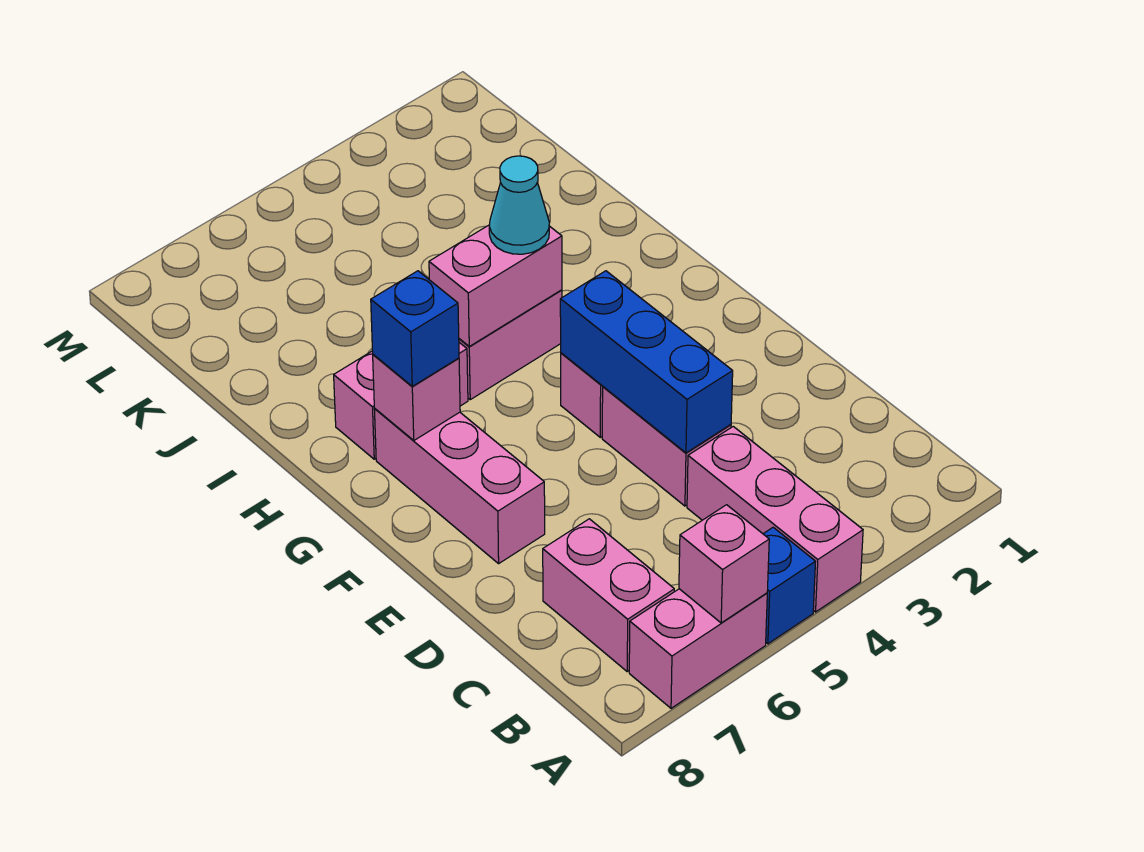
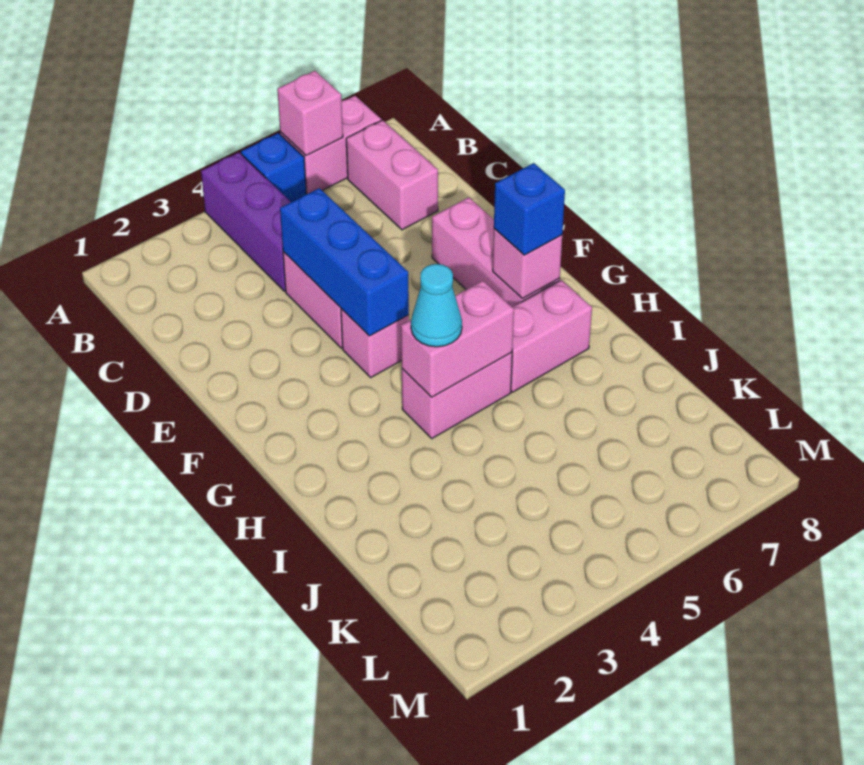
pink brick A4:C4 level 1 -> purple brick A4:C4 level 1

